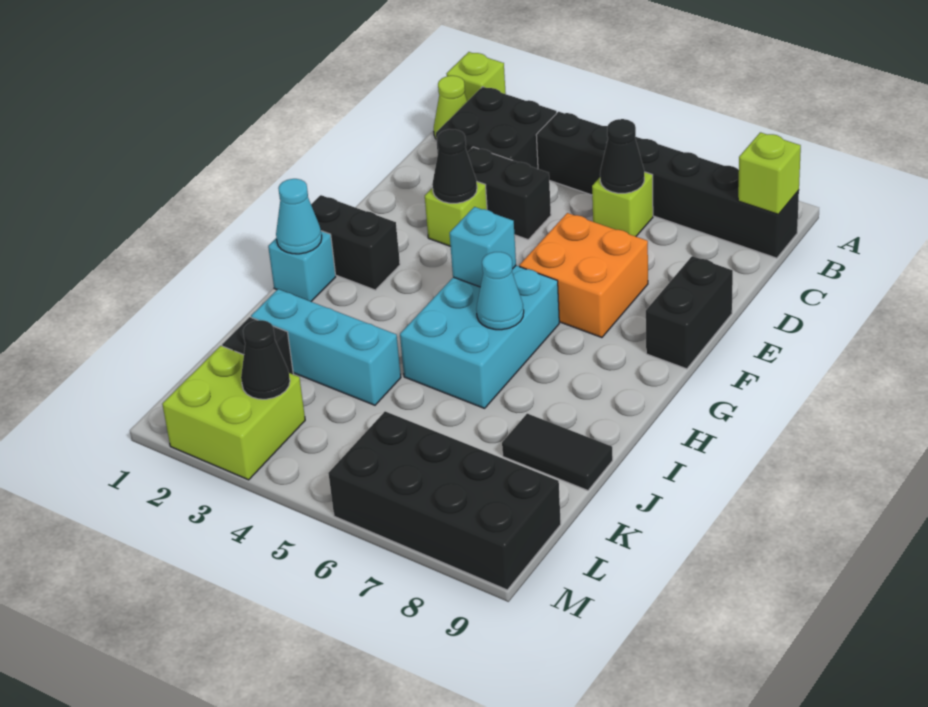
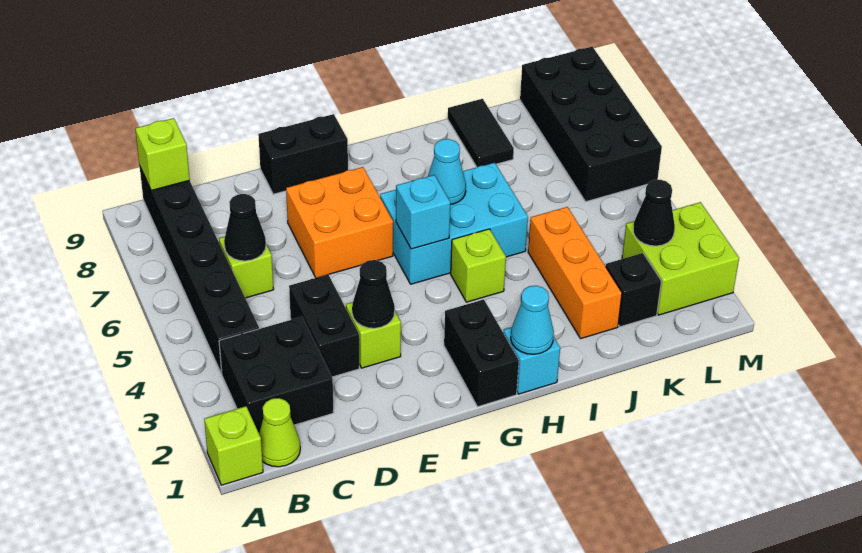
none -> lime brick H4 level 1
cyan brick J2:J4 level 1 -> orange brick J2:J4 level 1

